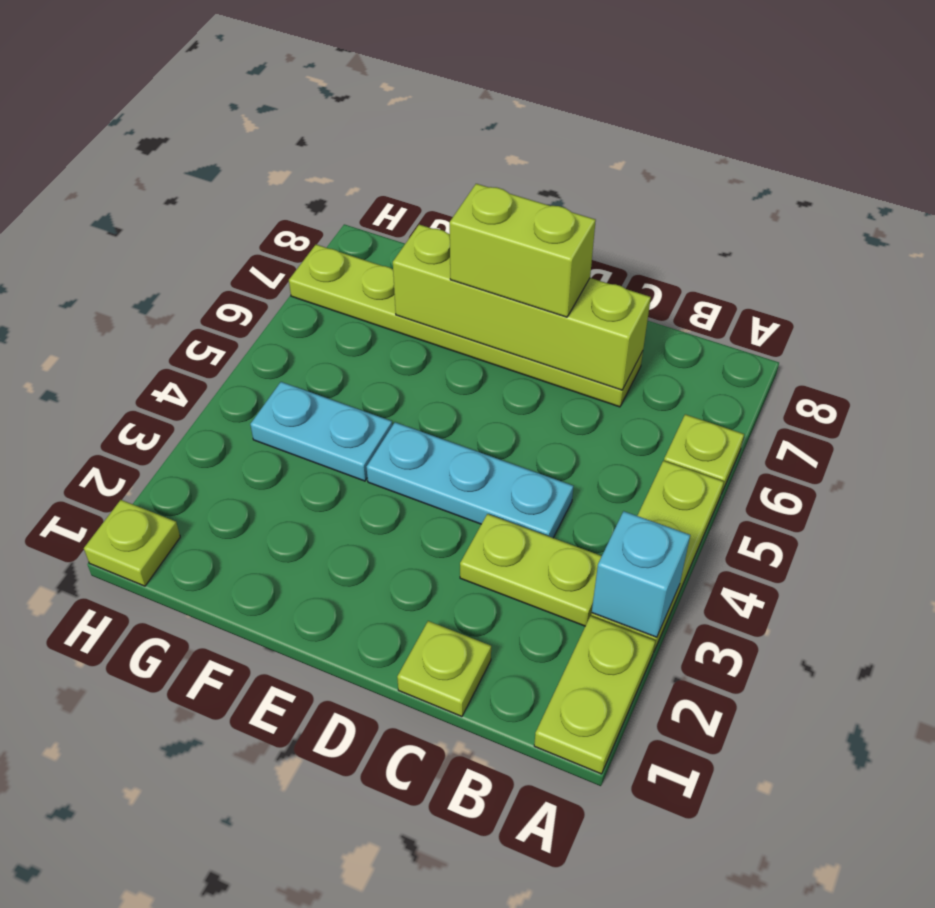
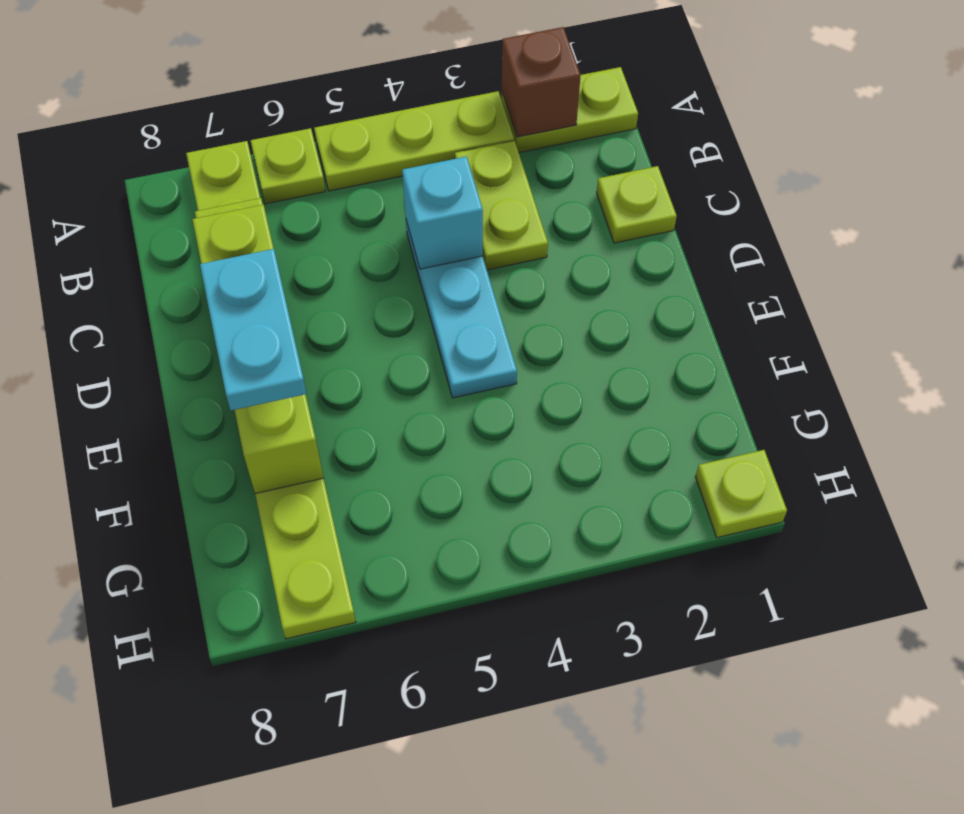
none -> brown brick A2 level 2
cyan brick A3 level 2 -> cyan brick C4 level 2
lime plate C7:H7 level 1 -> lime plate A7:H7 level 1
cyan plate F4:G4 level 1 -> cyan plate E7:F7 level 4

